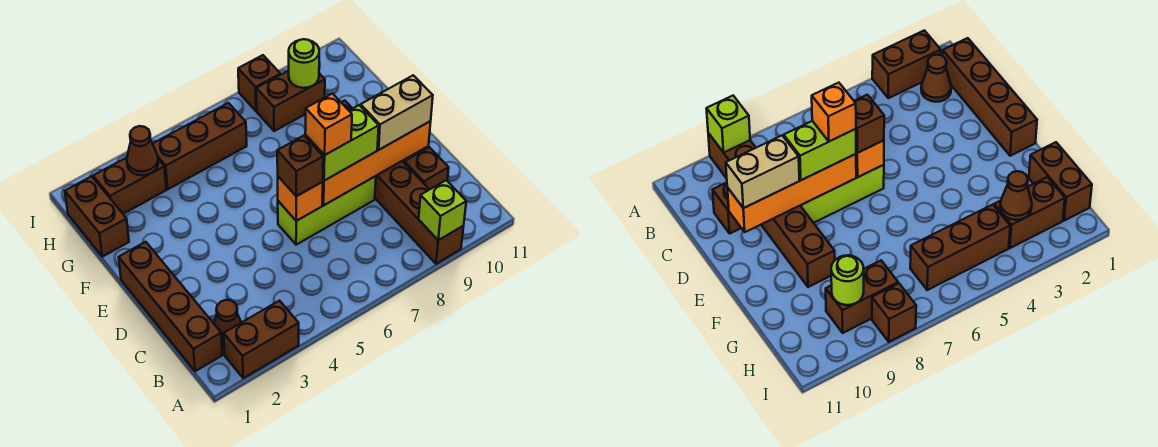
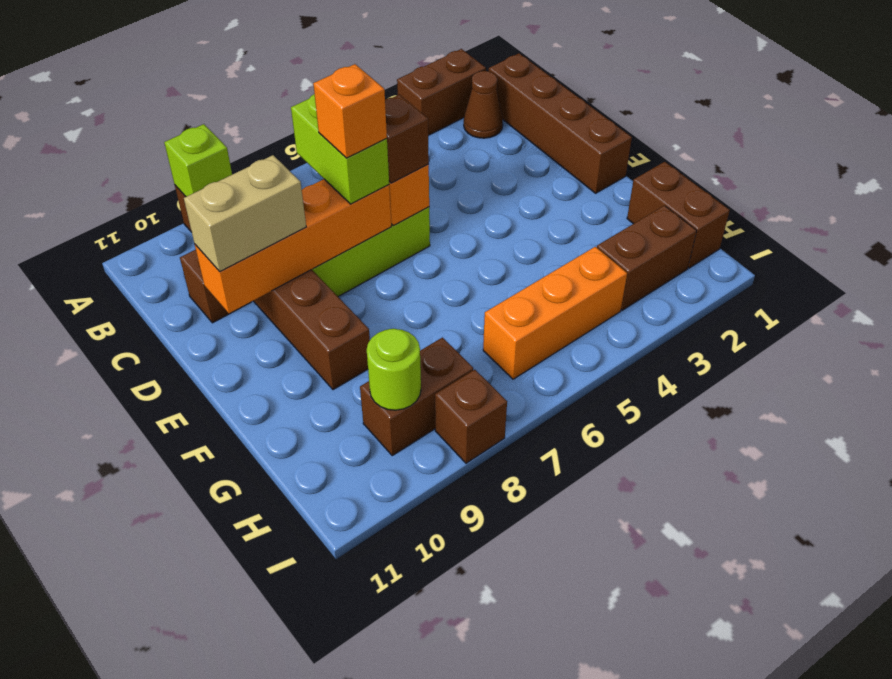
lime brick D7:D8 level 3 -> lime brick C7:D7 level 3
brown cone H3 level 2 -> none
brown brick H4:H6 level 1 -> orange brick H4:H6 level 1

